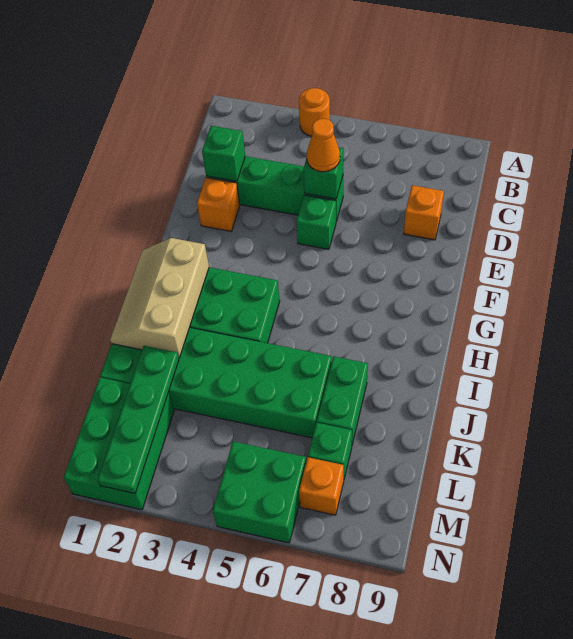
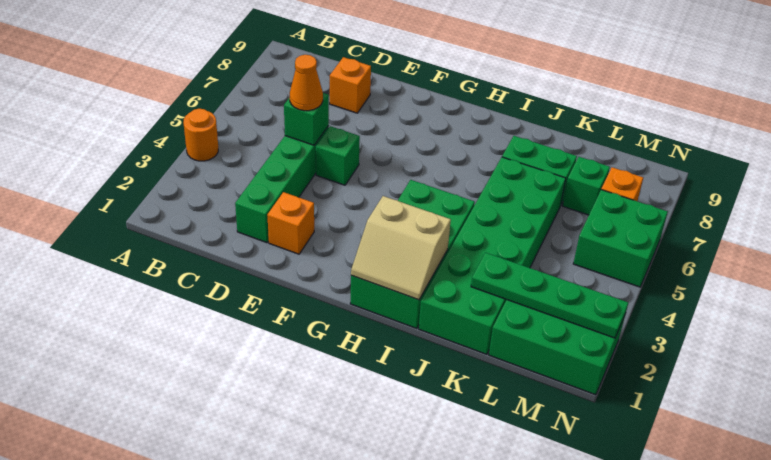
green brick D2 level 2 -> none
tan slope H1:J2 level 2 top 2 -> tan slope H1:I2 level 2 top 2

